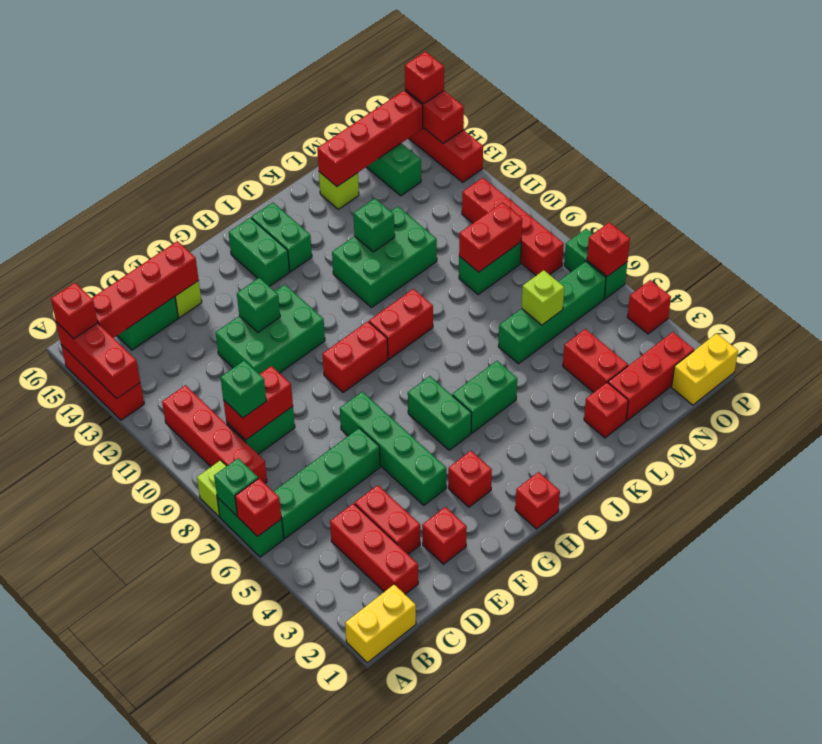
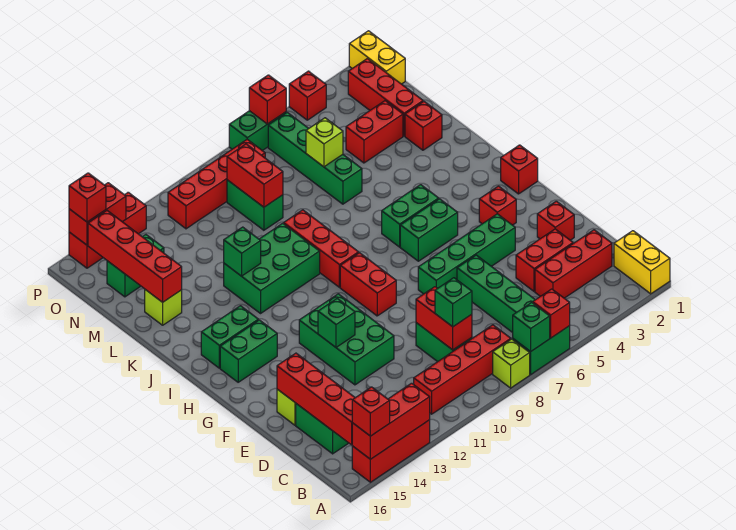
green brick I5:J5 level 1 -> green brick I5:I6 level 1
red brick I9:J9 level 1 -> red brick I9:K9 level 1
green brick J11:L12 level 1 -> green brick J10:K12 level 1

